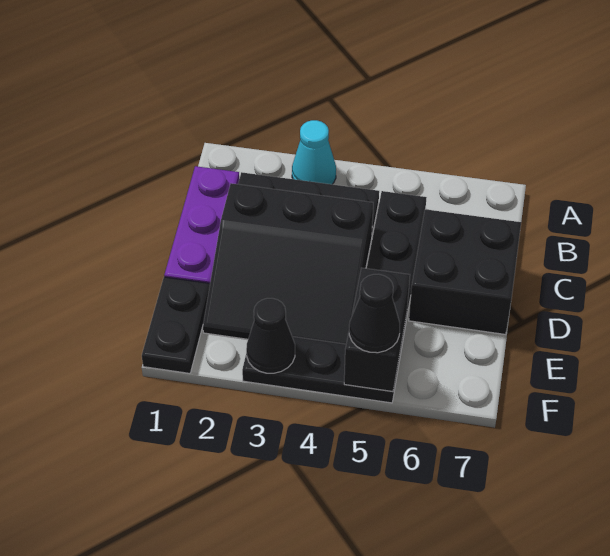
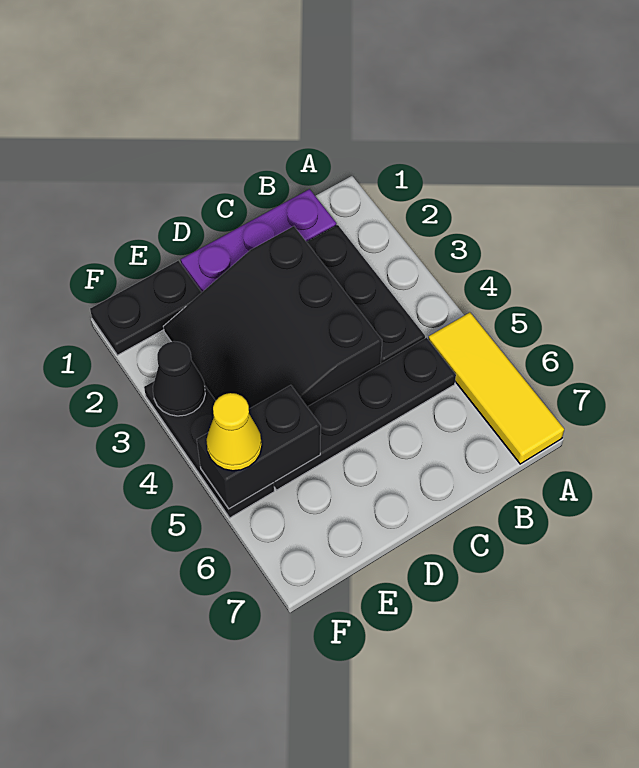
cyan cone A3 level 1 -> none
none -> yellow tile A5:A7 level 1
black brick C6:D7 level 1 -> none
black cone F5 level 3 -> yellow cone F5 level 3

